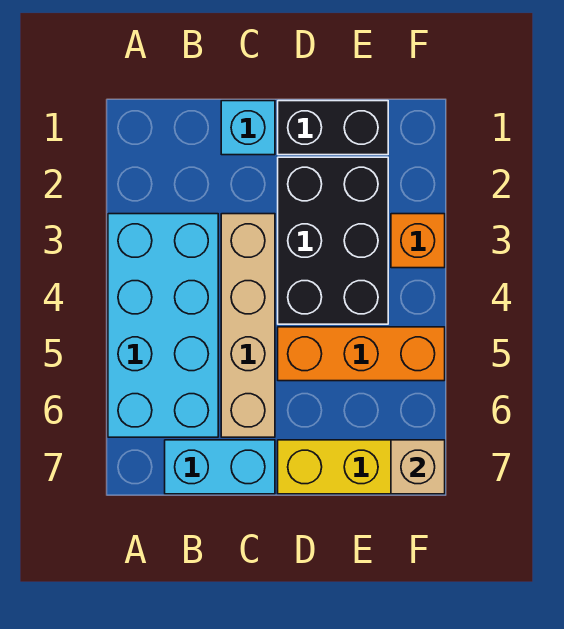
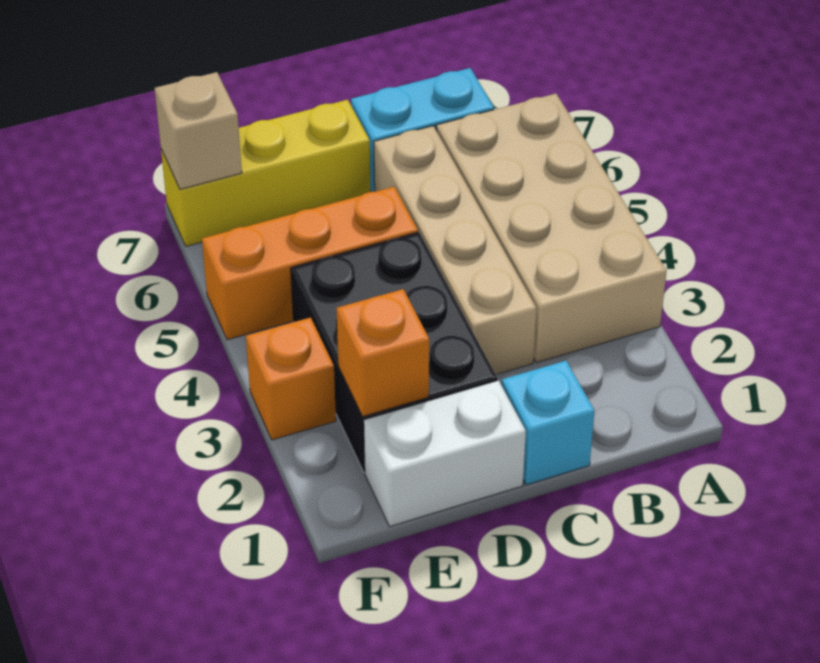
cyan brick A3:B6 level 1 -> tan brick A3:B6 level 1
black brick D1:E1 level 1 -> white brick D1:E1 level 1
none -> orange brick E2 level 2

